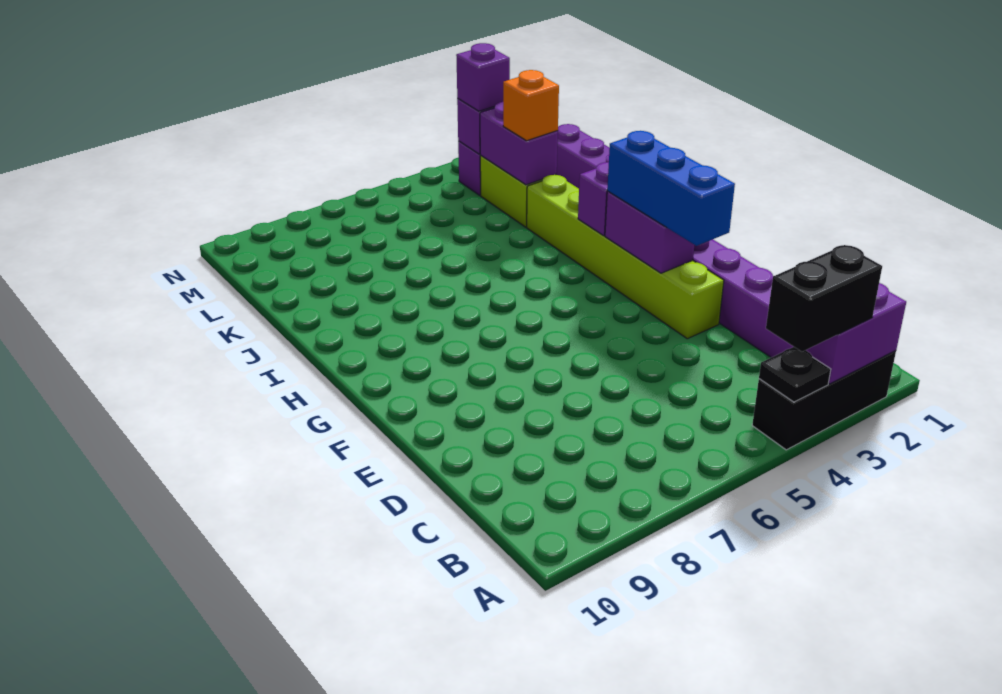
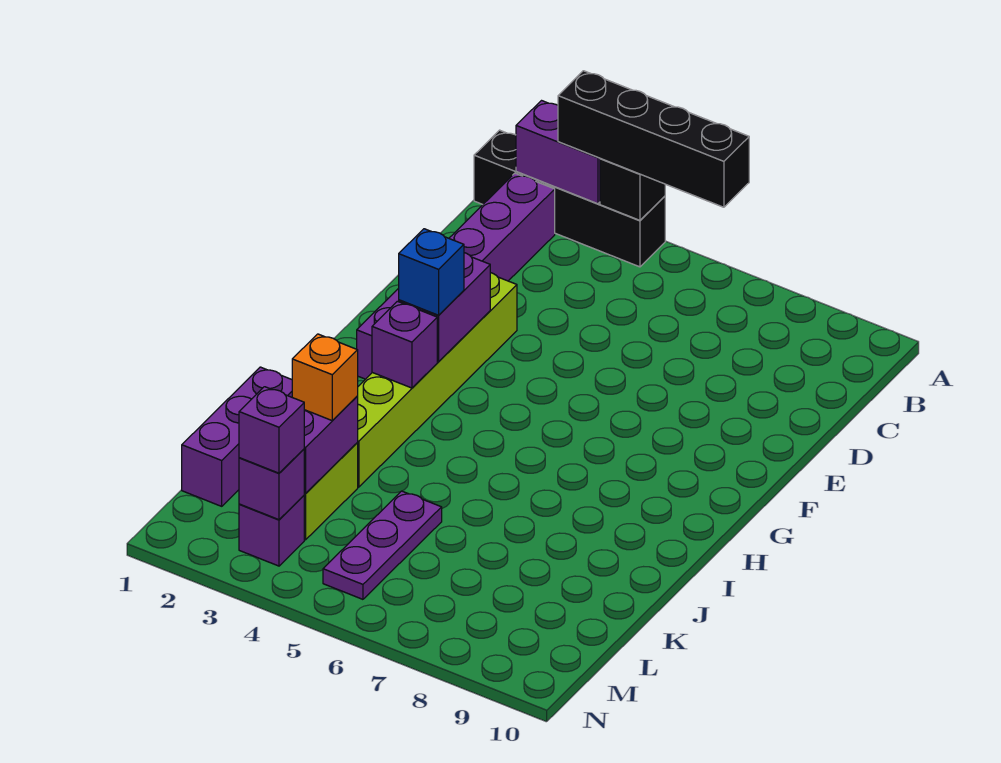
black brick A2:A4 level 1 -> black brick A1:A4 level 1
black brick A3:A4 level 3 -> black brick A3:A6 level 3
black plate A4 level 2 -> black brick A4 level 2
blue brick E3:G3 level 3 -> blue brick G3 level 3
none -> purple plate K5:M5 level 1

